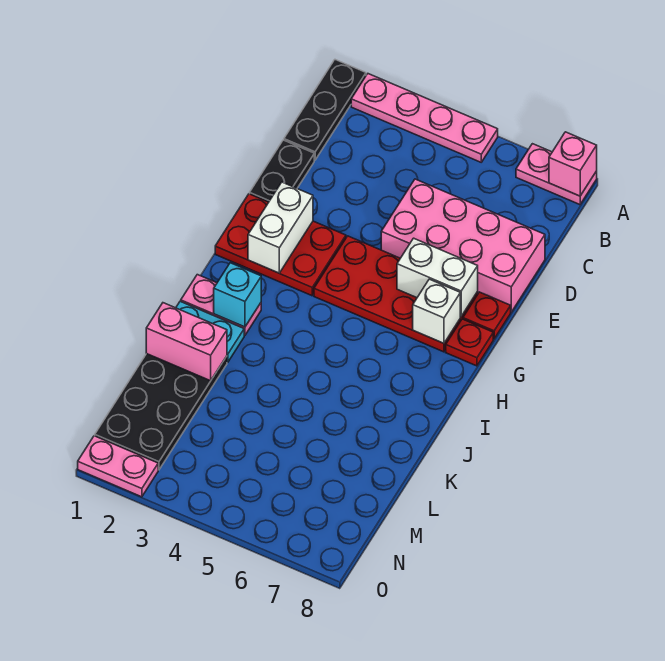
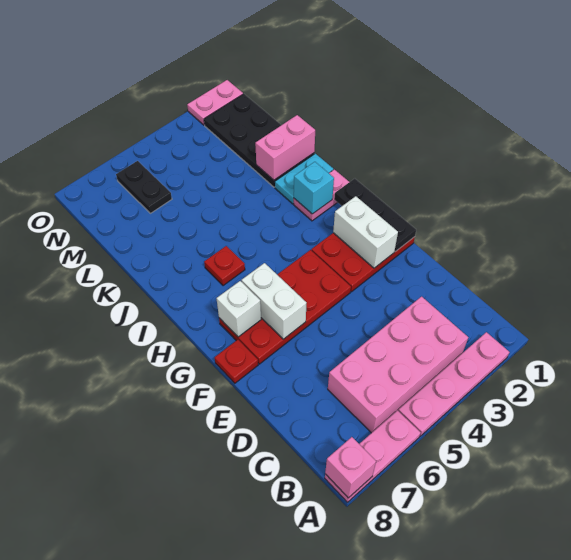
black plate A1:C1 level 1 -> black plate F1:H1 level 2
pink plate A7:A8 level 1 -> pink plate A6:A8 level 1
black plate D1:E1 level 1 -> black plate M6:N6 level 1
pink brick D5:E8 level 1 -> pink brick B3:C6 level 1
white brick F6:F7 level 2 -> white brick F6:G6 level 2
red plate G8 level 1 -> red plate I6 level 1

